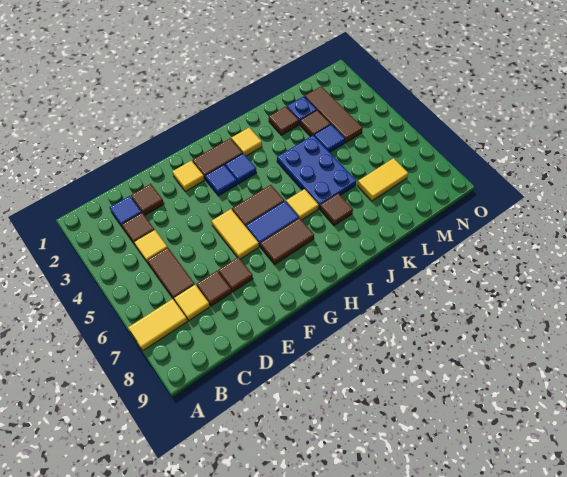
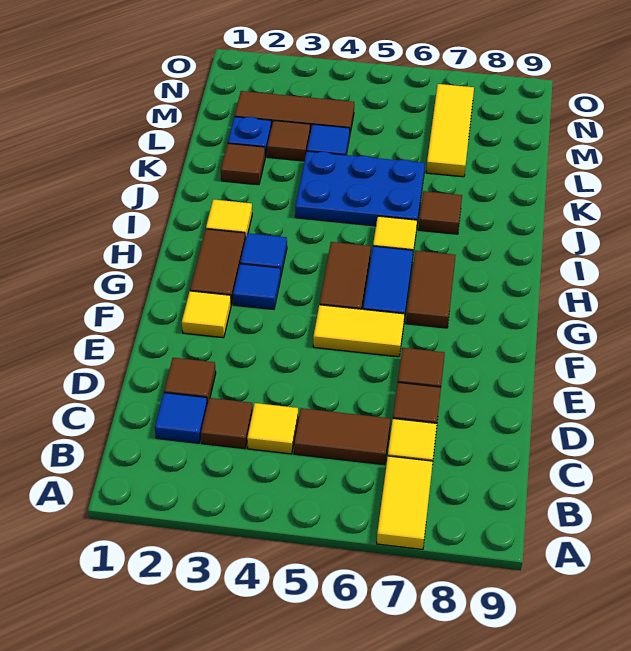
yellow tile L7:M7 level 1 -> yellow tile L7:N7 level 1

